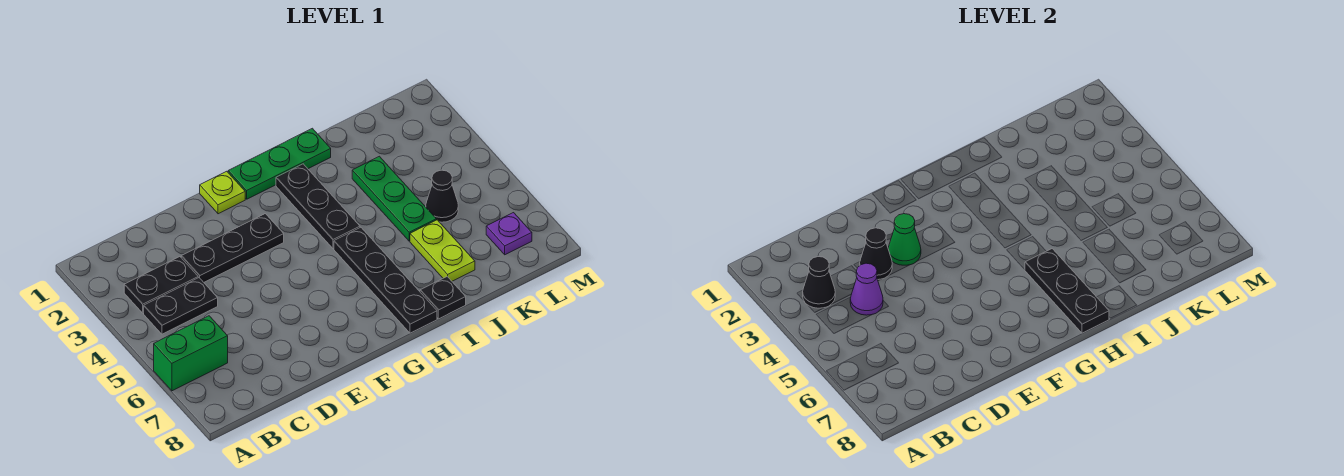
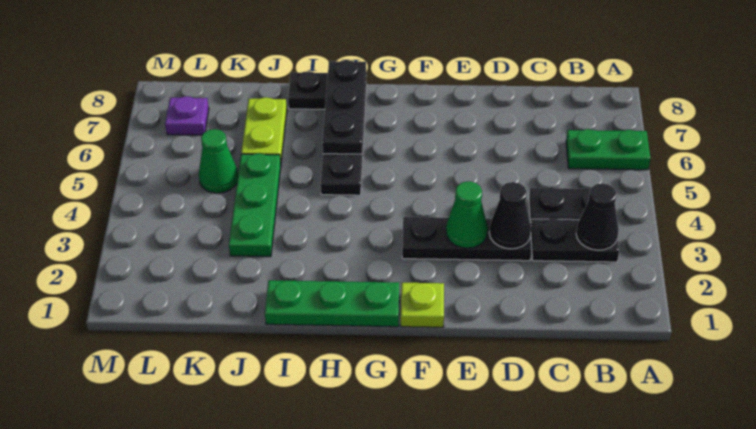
green brick A6:B6 level 1 -> green plate A6:B6 level 1
purple cone C4 level 2 -> none
black plate H2:H4 level 1 -> none
black cone K5 level 1 -> green cone K5 level 1

